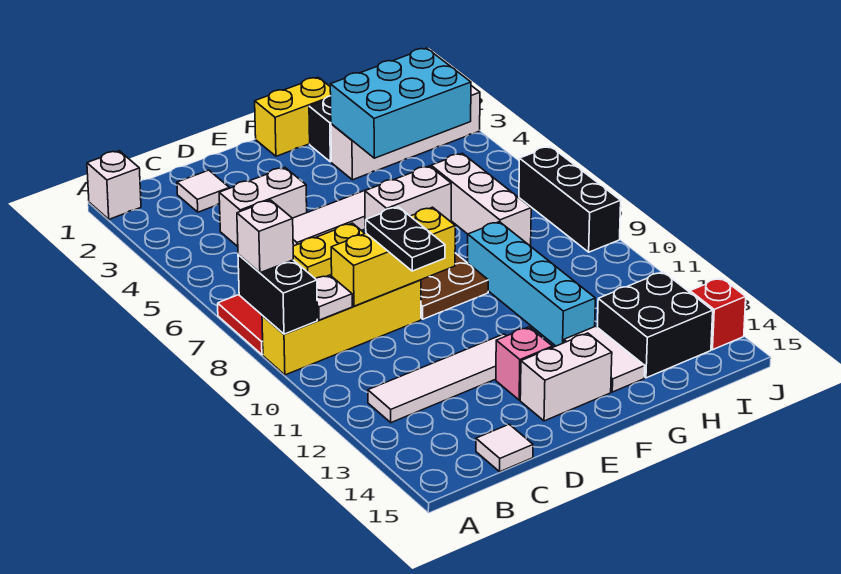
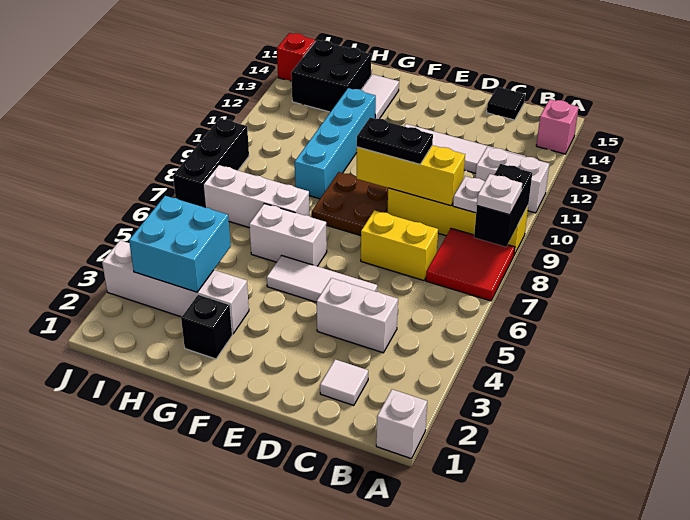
white brick A8 level 3 -> white plate A8 level 3
white tile C15 level 1 -> black tile C15 level 1
black plate D9:D10 level 3 -> black plate D9:E9 level 3
pink brick E13 level 1 -> pink brick A14 level 1
white brick E14:F14 level 1 -> white brick A11:B11 level 1
yellow brick F1:G1 level 1 -> none
cyan brick G3:I4 level 2 -> cyan brick H3:I4 level 2
white brick H6:H8 level 1 -> white brick G7:I7 level 1

